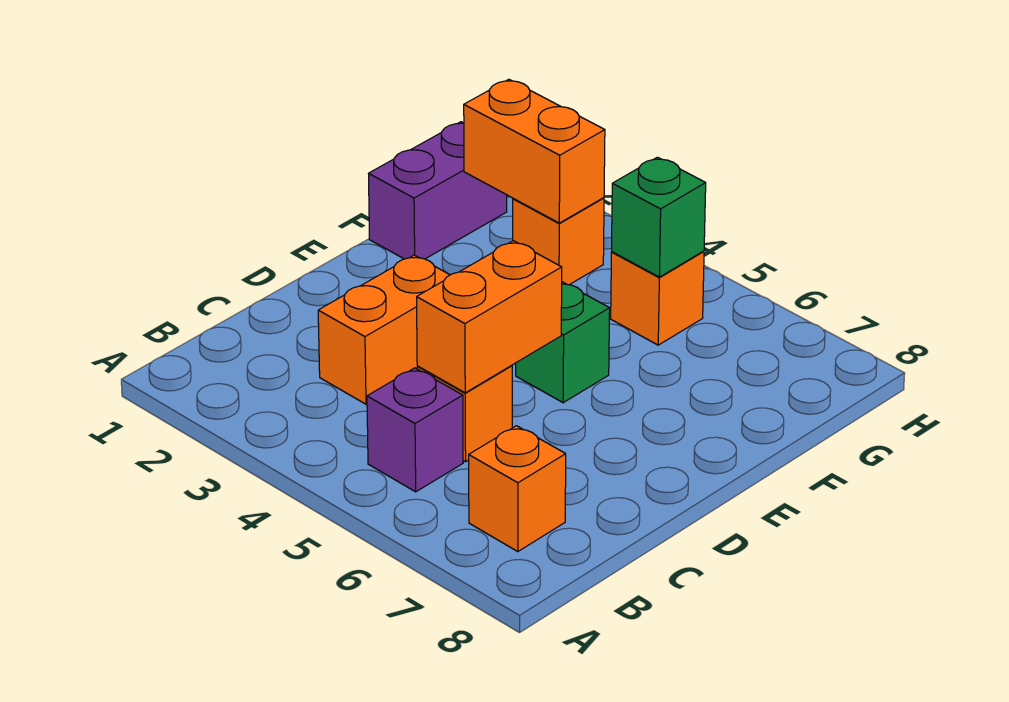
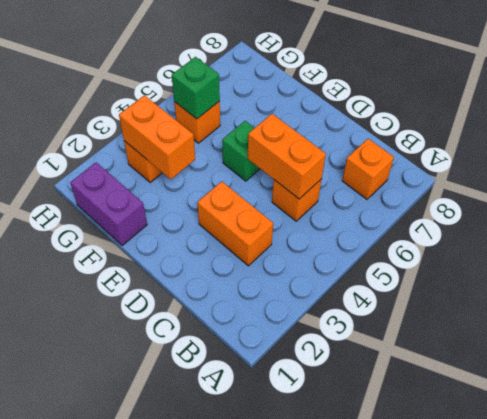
purple brick B5 level 1 -> none
orange brick G2:G3 level 2 -> orange brick F3:G3 level 2

